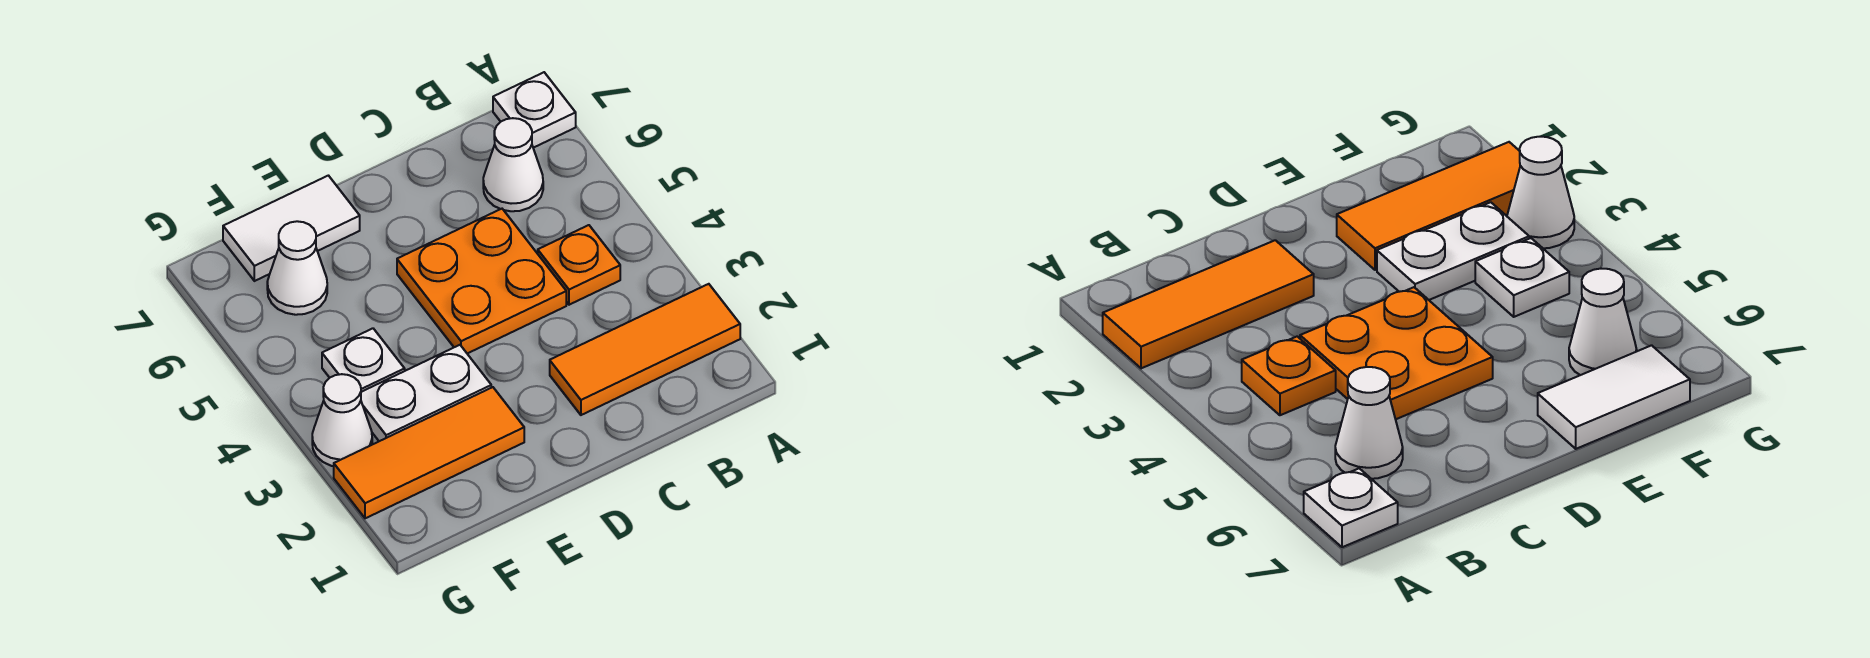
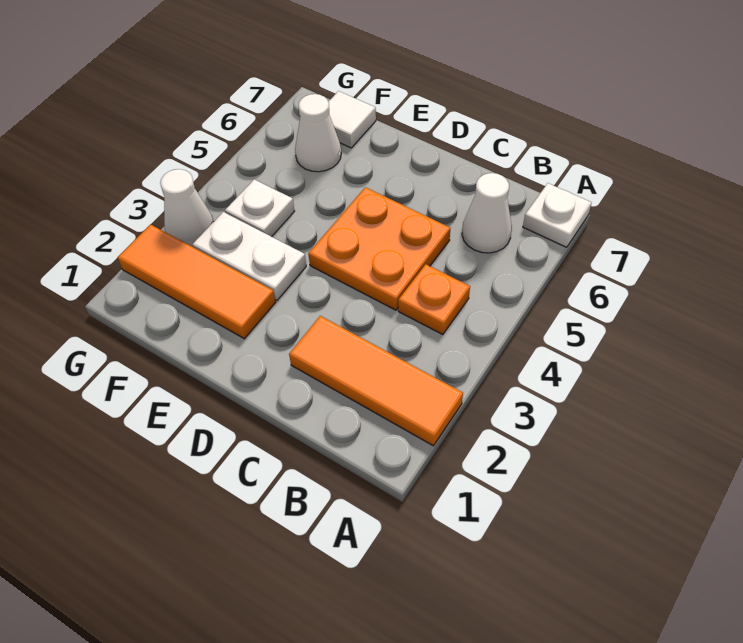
white tile E7:F7 level 1 -> white tile F7 level 1

